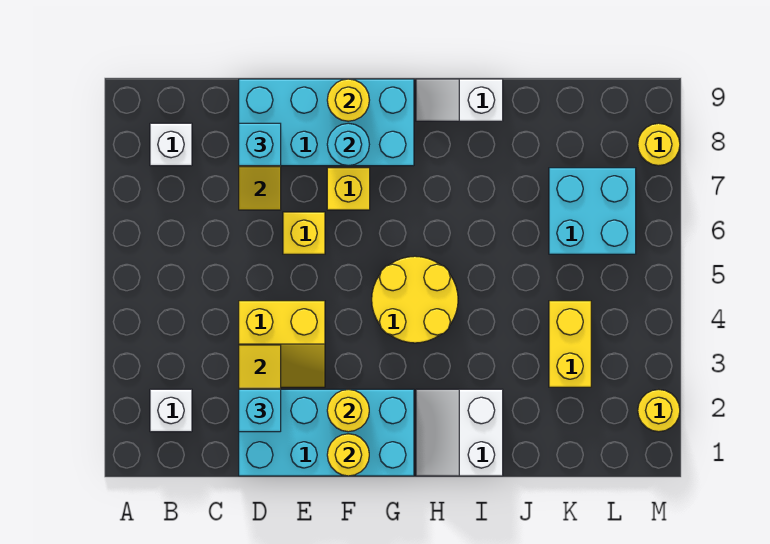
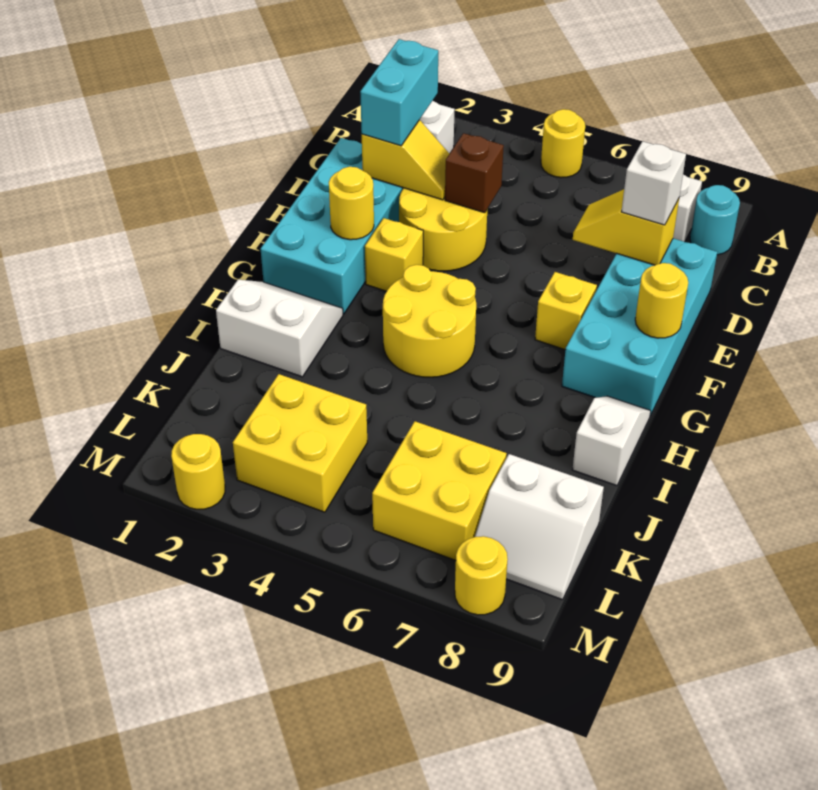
cyan brick D2 level 3 -> cyan brick C2:D2 level 3
yellow slope D3:E4 level 1 top 4 -> yellow round brick D3:E4 level 1
none -> brown brick D4 level 2
cyan brick D8 level 3 -> white brick D8 level 3
yellow brick E6 level 1 -> yellow brick F3 level 1
yellow round brick F1 level 2 -> yellow round brick A5 level 1
cyan round brick F8 level 2 -> cyan round brick B9 level 1
yellow brick K3:K4 level 1 -> yellow brick K3:L4 level 1
cyan brick K6:L7 level 1 -> yellow brick K6:L7 level 1
none -> white slope K8:L9 level 1 top K

